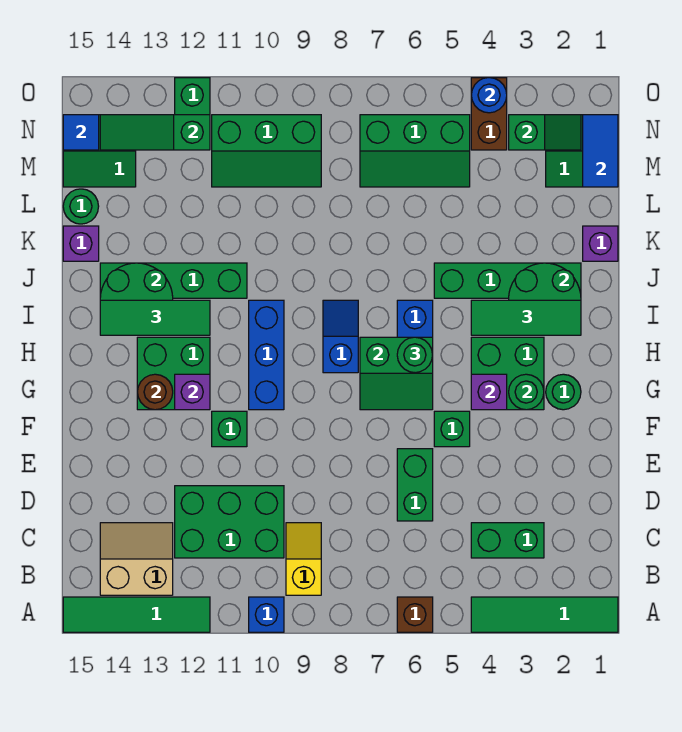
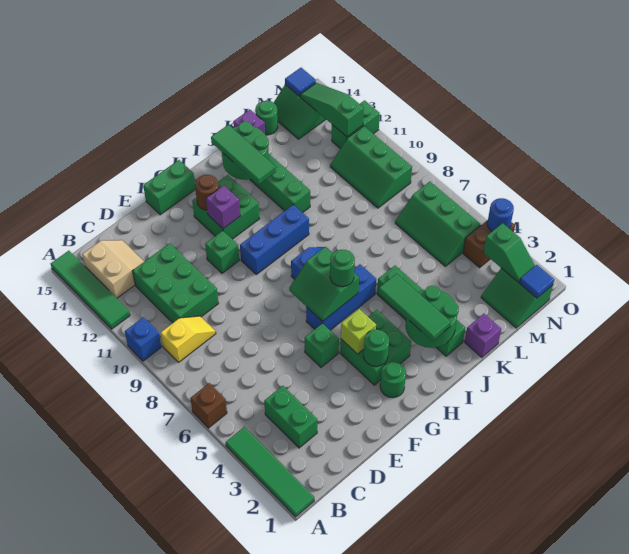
green brick D6:E6 level 1 -> green brick F15:G15 level 1
purple brick G4 level 2 -> lime brick G4 level 2
blue tile M1:N1 level 2 -> blue tile N1 level 2

